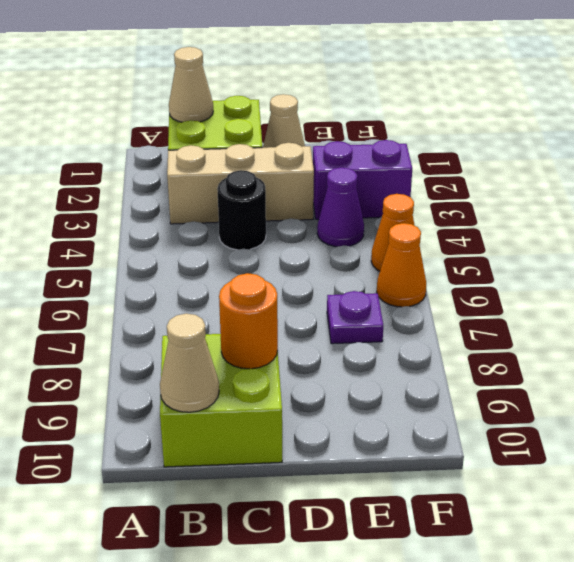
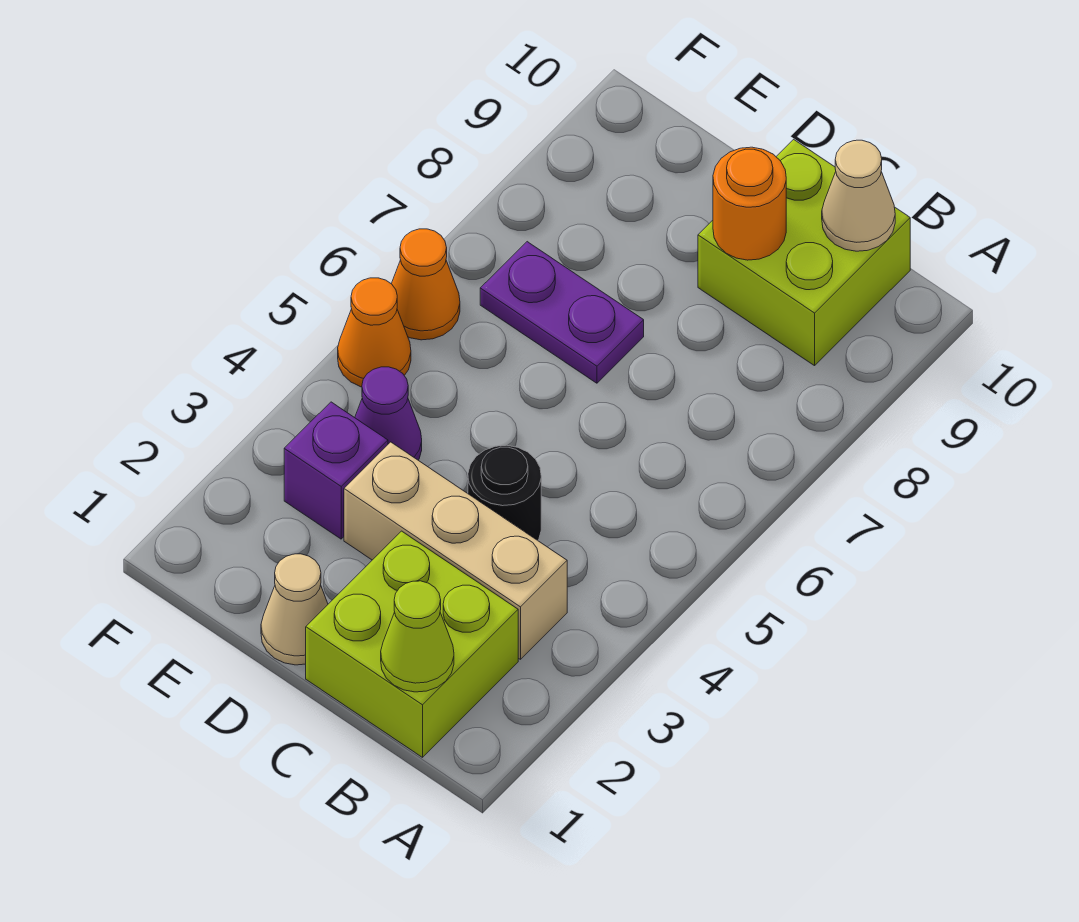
tan cone B1 level 2 -> lime cone B1 level 2
purple brick E3:F3 level 1 -> purple brick E3 level 1
purple plate E7 level 1 -> purple plate D7:E7 level 1

